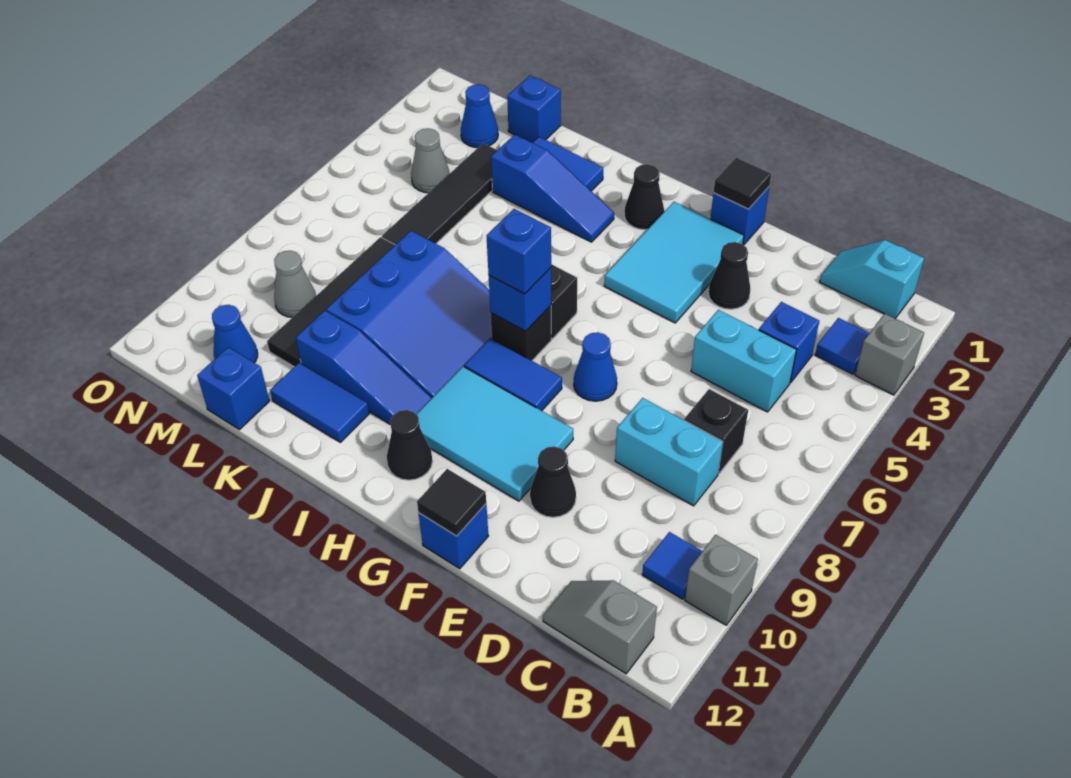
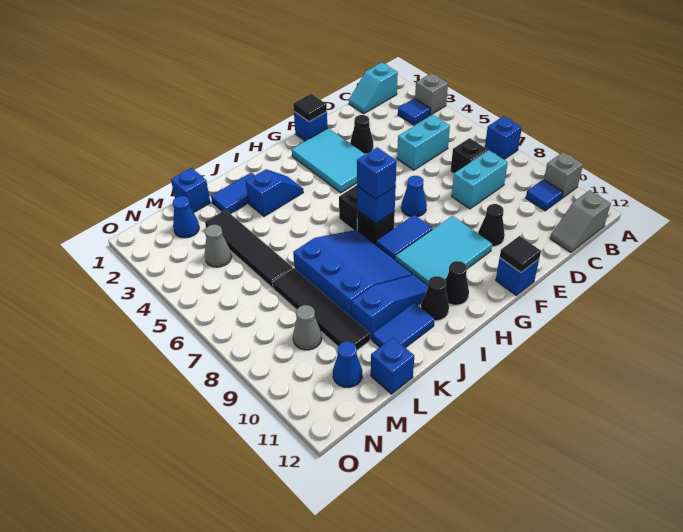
blue brick C4 level 1 -> blue brick A7 level 1
black cone H2 level 1 -> black cone I11 level 1
blue slope I3:K3 level 1 top K -> blue slope I3:J3 level 1 top J

